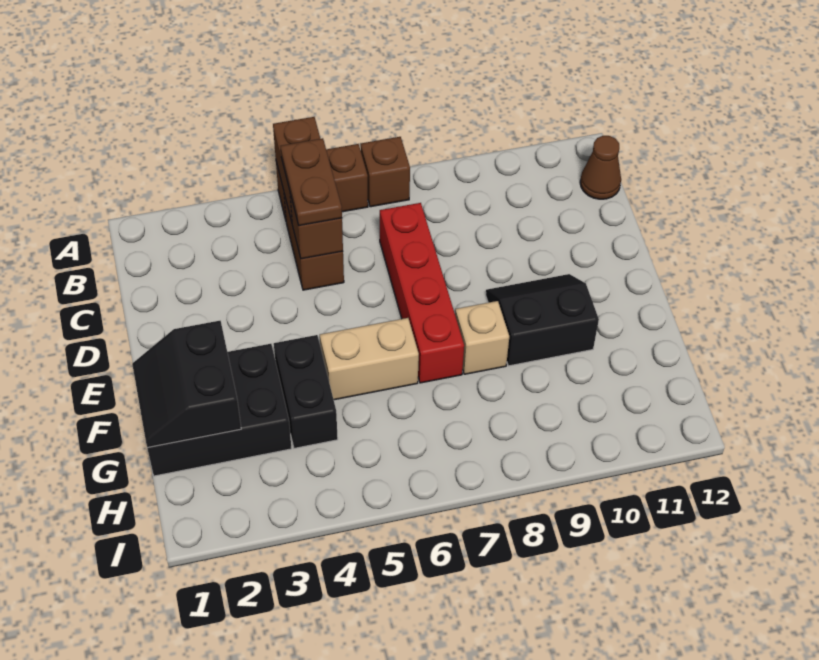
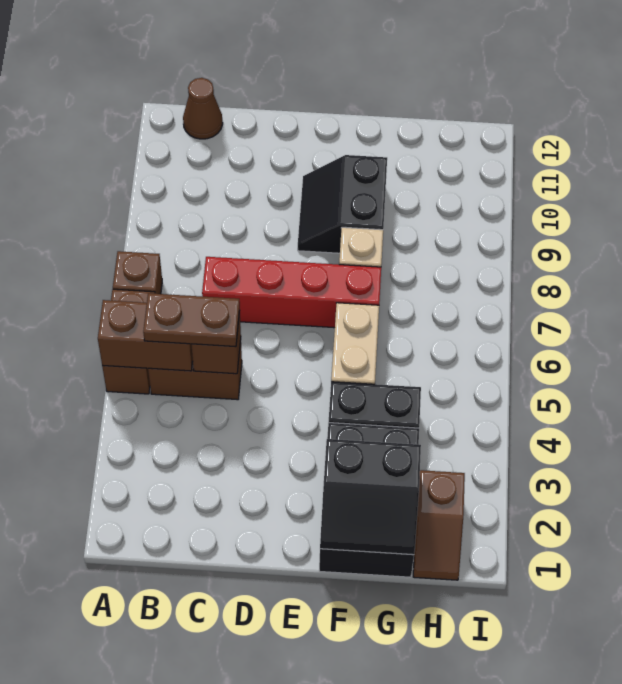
none -> brown slope H1:H2 level 1 top 2

